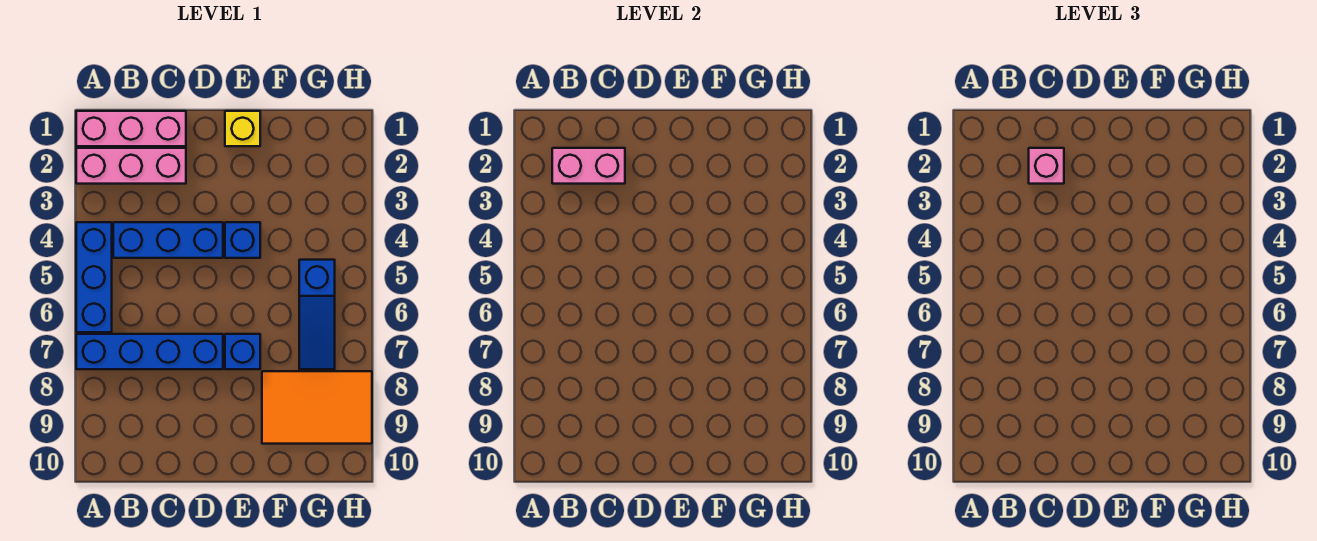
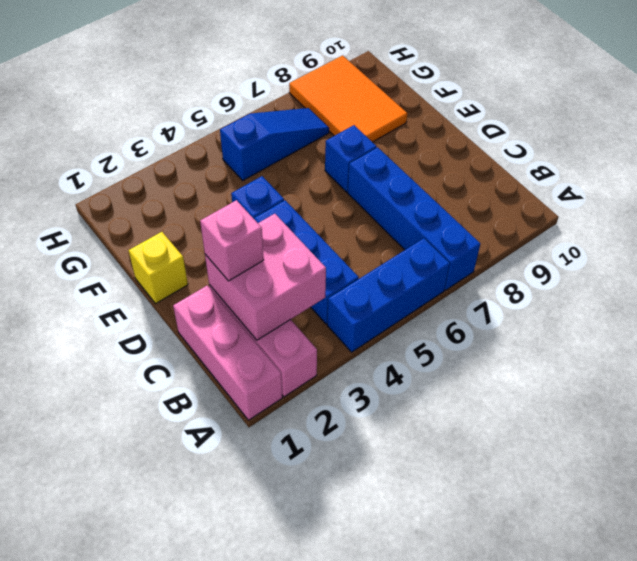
pink brick B2:C2 level 2 -> pink brick B2:C3 level 2

